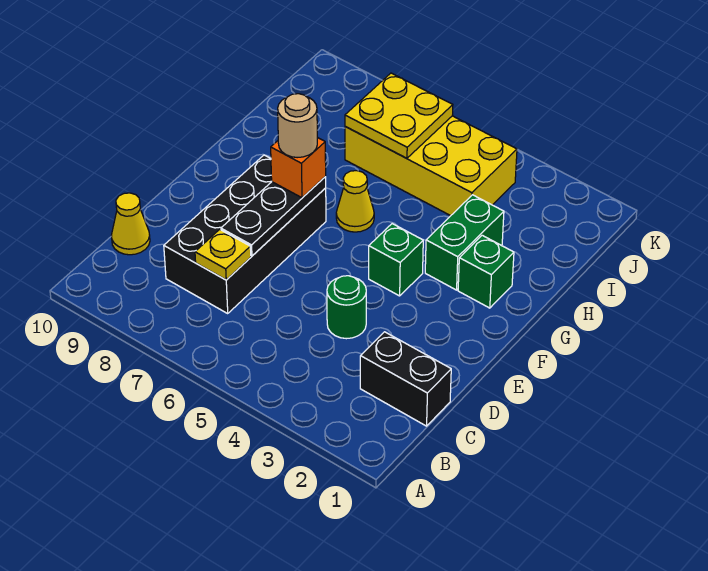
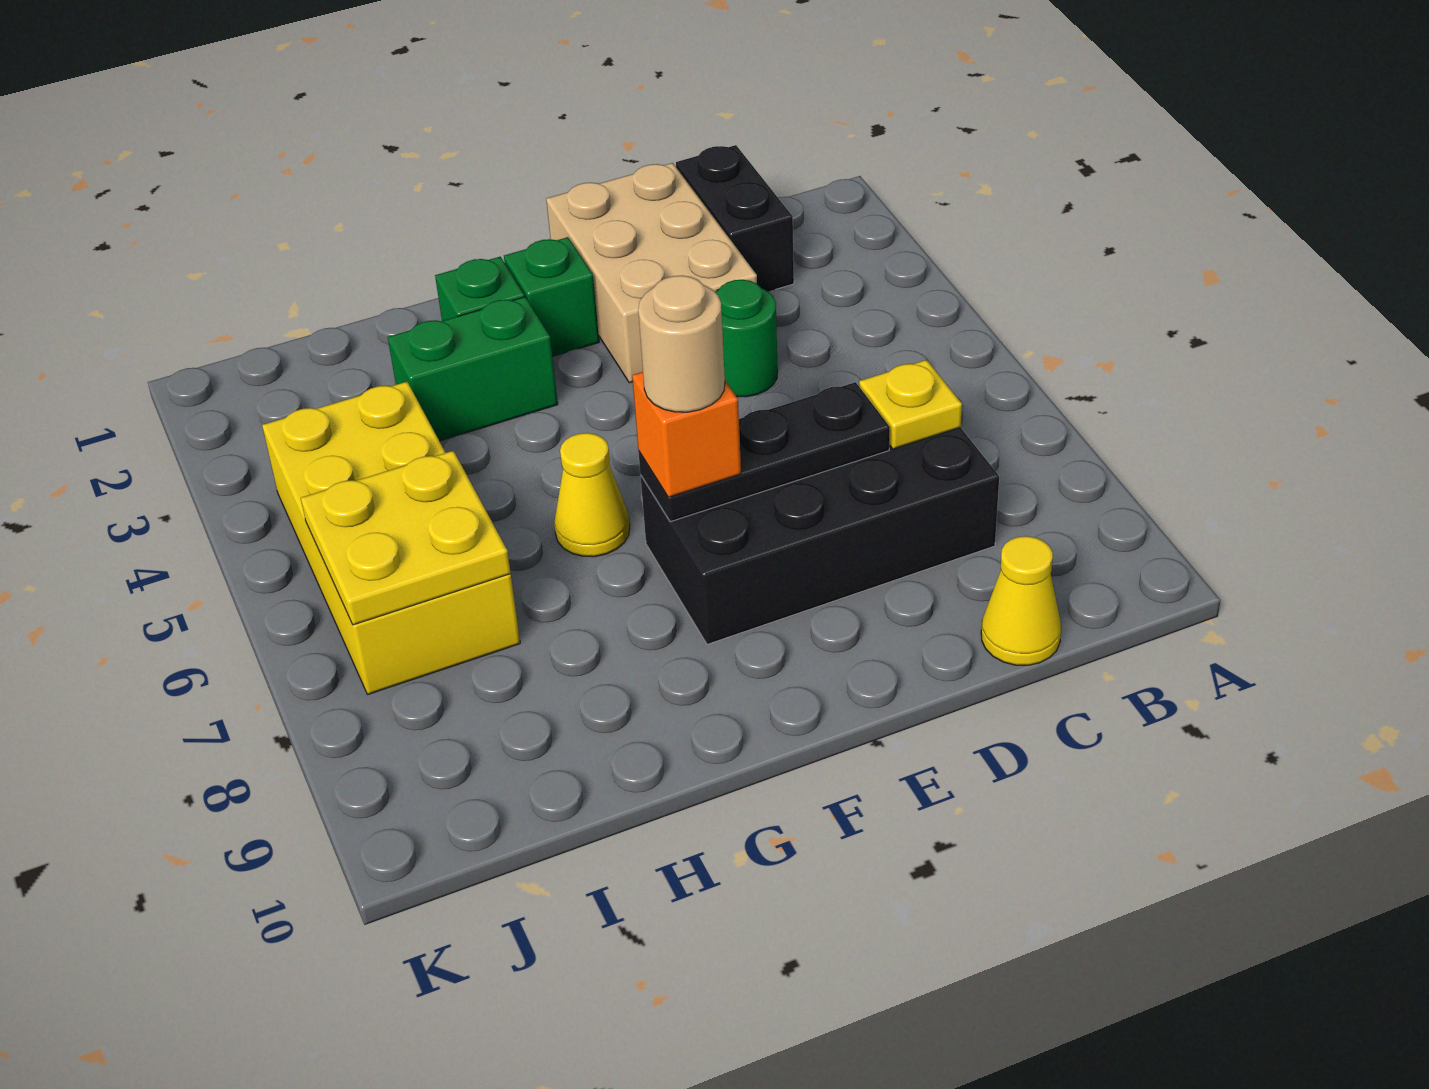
none -> tan brick D1:E3 level 1
green brick F4 level 1 -> green brick F2 level 1

